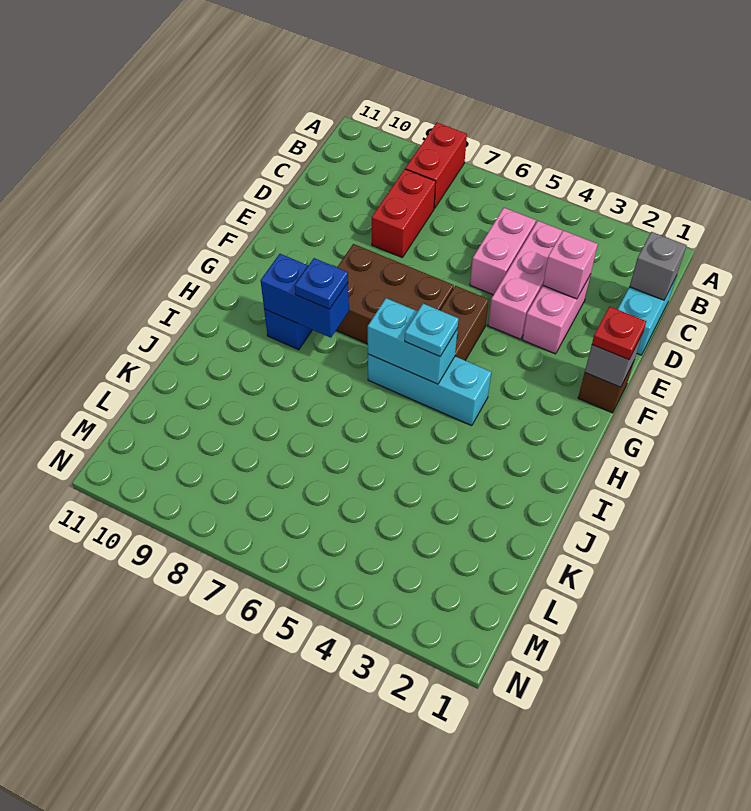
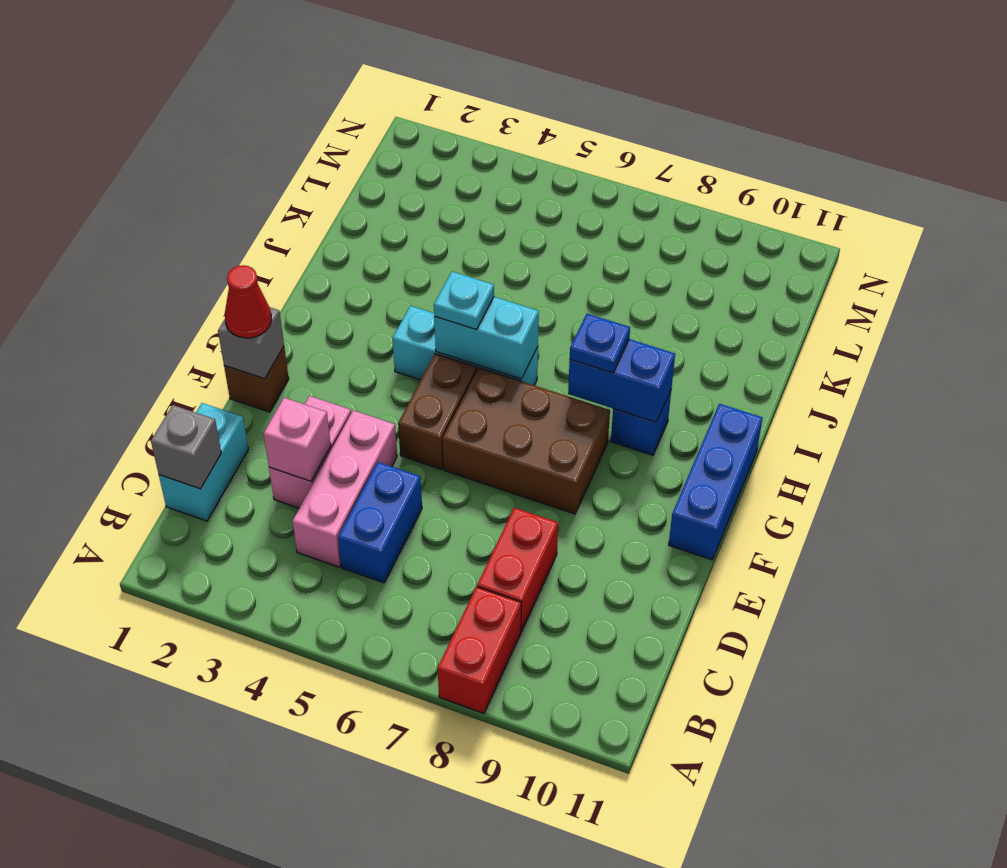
pink brick C5:D5 level 1 -> blue brick C5:D5 level 1
red plate F1 level 3 -> red cone F1 level 3
none -> blue brick F11:H11 level 1

